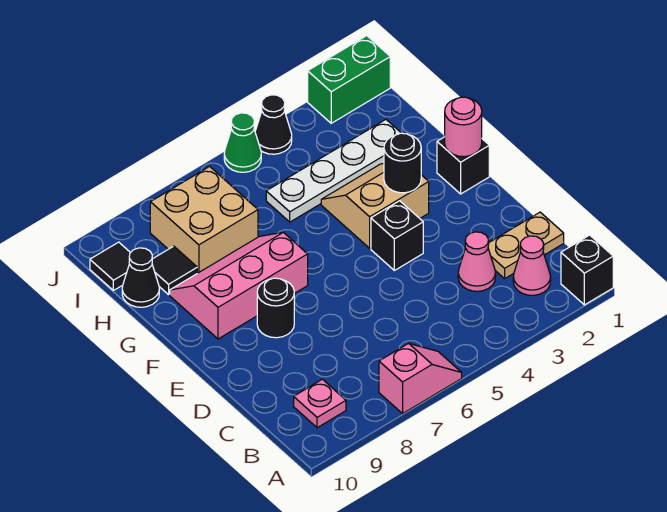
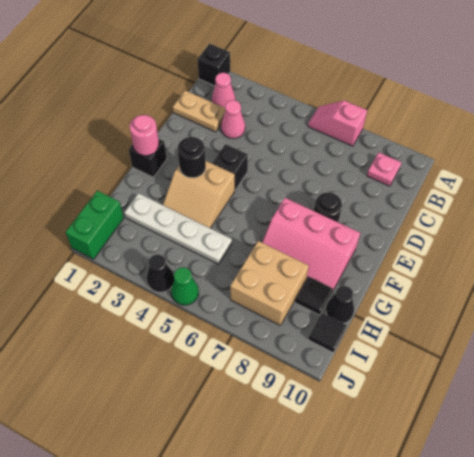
green brick J1:J2 level 1 -> green brick I1:J1 level 1

